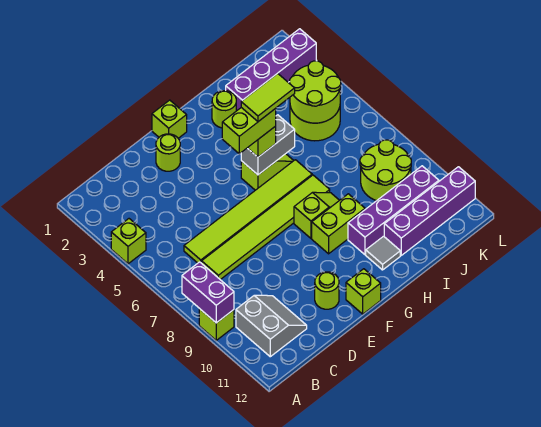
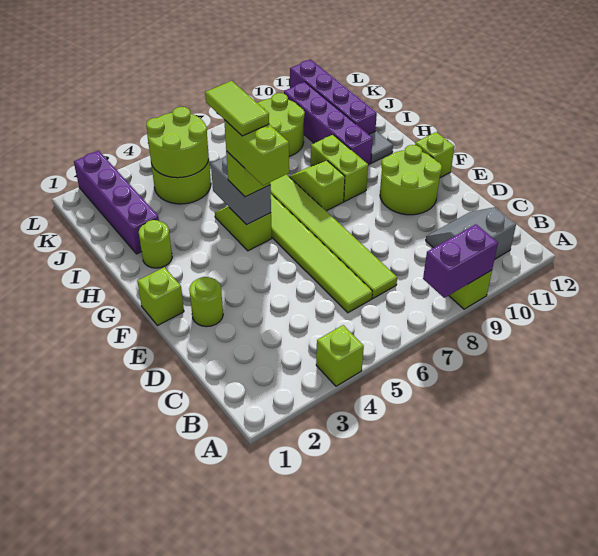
lime round brick E11 level 1 -> lime round brick E10:F11 level 1

